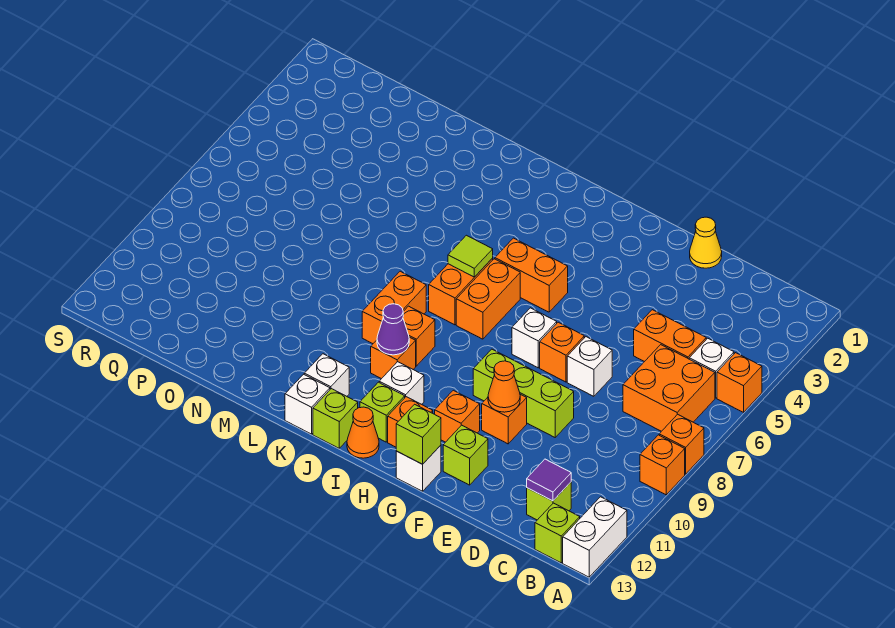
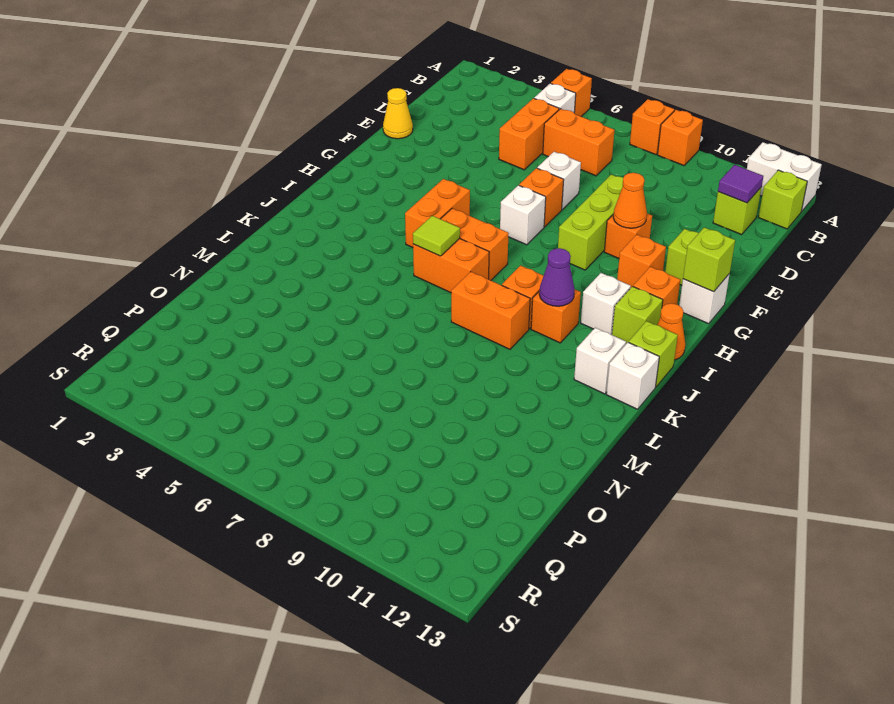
orange brick B6:C7 level 1 -> orange brick C6:C7 level 1

